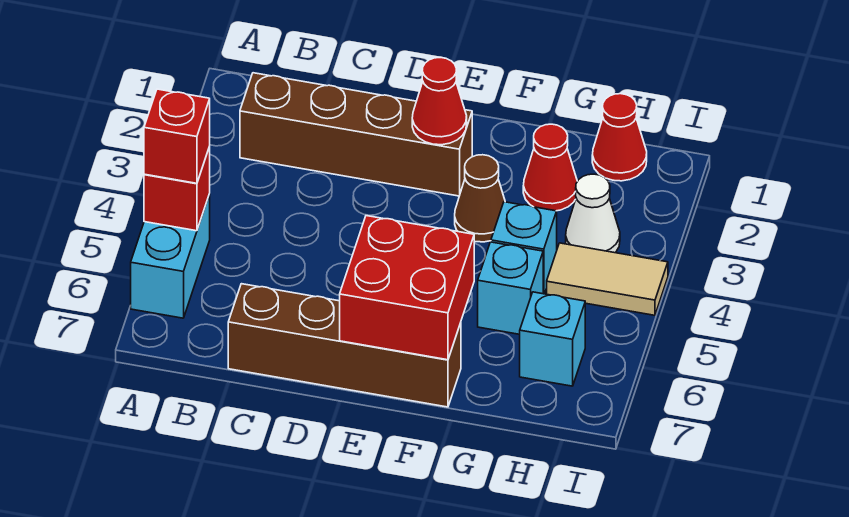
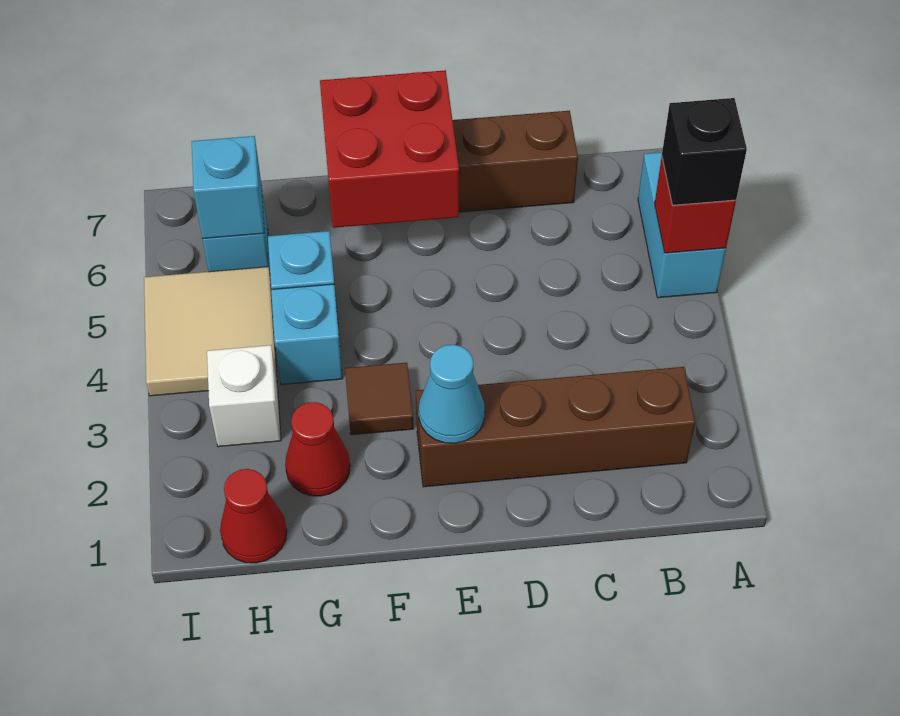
red brick A5 level 3 -> black brick A5 level 3
red cone E2 level 2 -> cyan cone E2 level 2
brown cone F3 level 1 -> brown tile F3 level 1
white cone H3 level 1 -> white brick H3 level 1
tan tile H4:I4 level 1 -> tan tile H4:I5 level 1
none -> cyan brick H6 level 2

